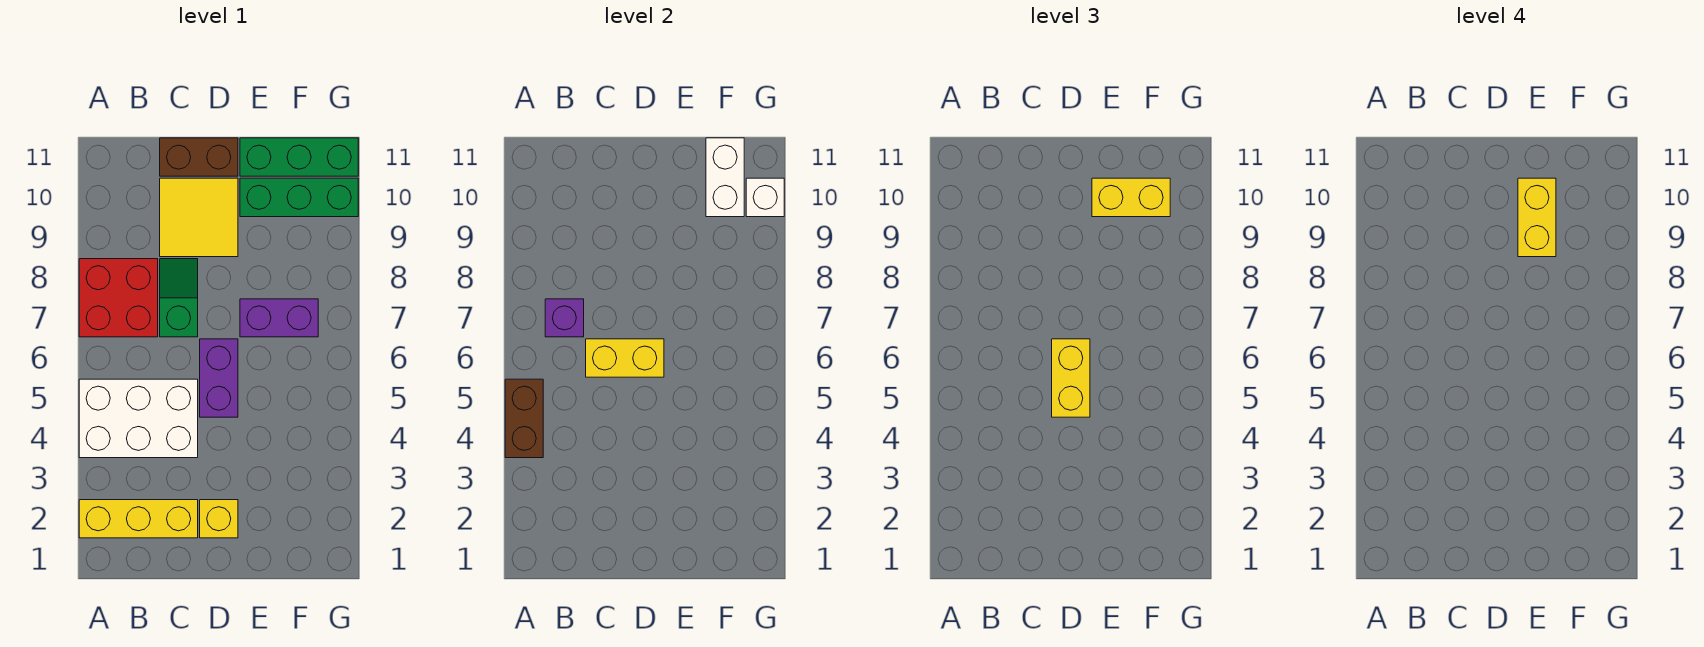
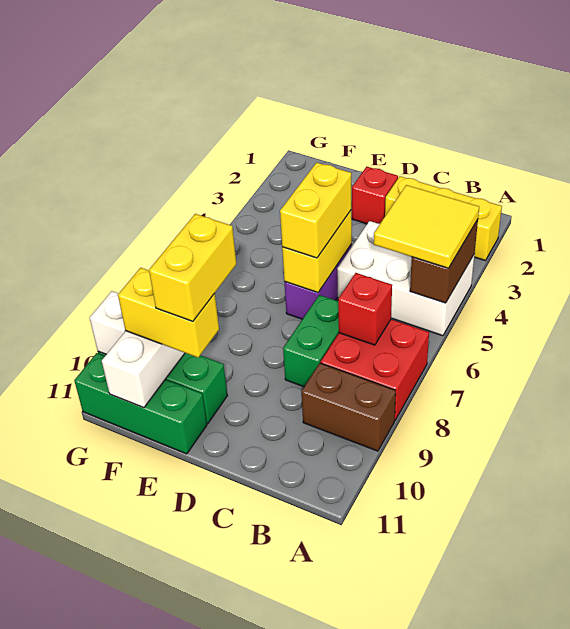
purple brick B7 level 2 -> red brick B7 level 2
yellow brick C6:D6 level 2 -> yellow brick D5:D6 level 2
green slope C7:C8 level 1 top 7 -> green brick C7:C8 level 1
yellow tile C9:D10 level 1 -> yellow tile A4:B5 level 3
brown brick C11:D11 level 1 -> brown brick A9:B9 level 1
yellow brick D2 level 1 -> red brick D2 level 1
purple brick E7:F7 level 1 -> none

